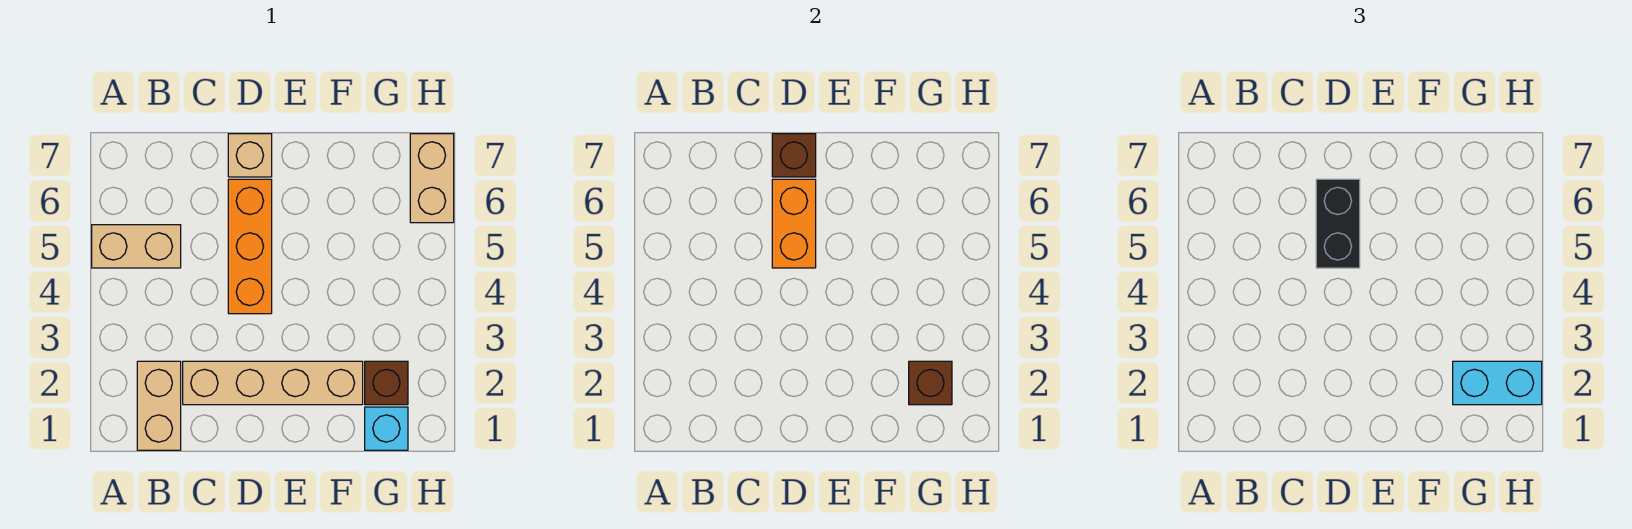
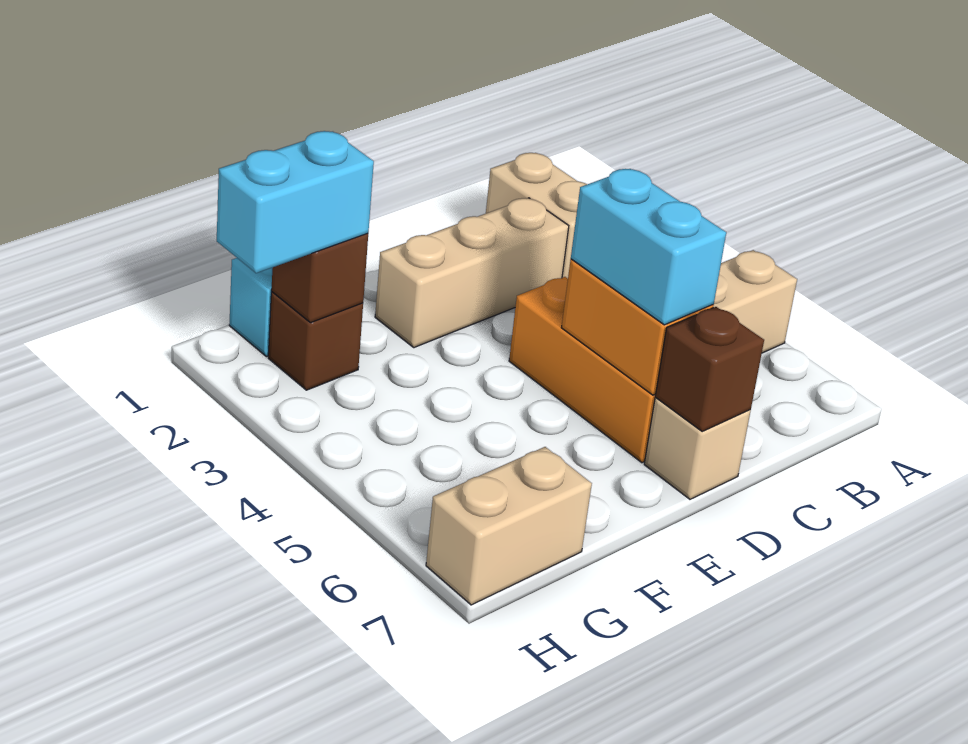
tan brick C2:F2 level 1 -> tan brick C2:E2 level 1
black brick D5:D6 level 3 -> cyan brick D5:D6 level 3
tan brick H6:H7 level 1 -> tan brick G7:H7 level 1

